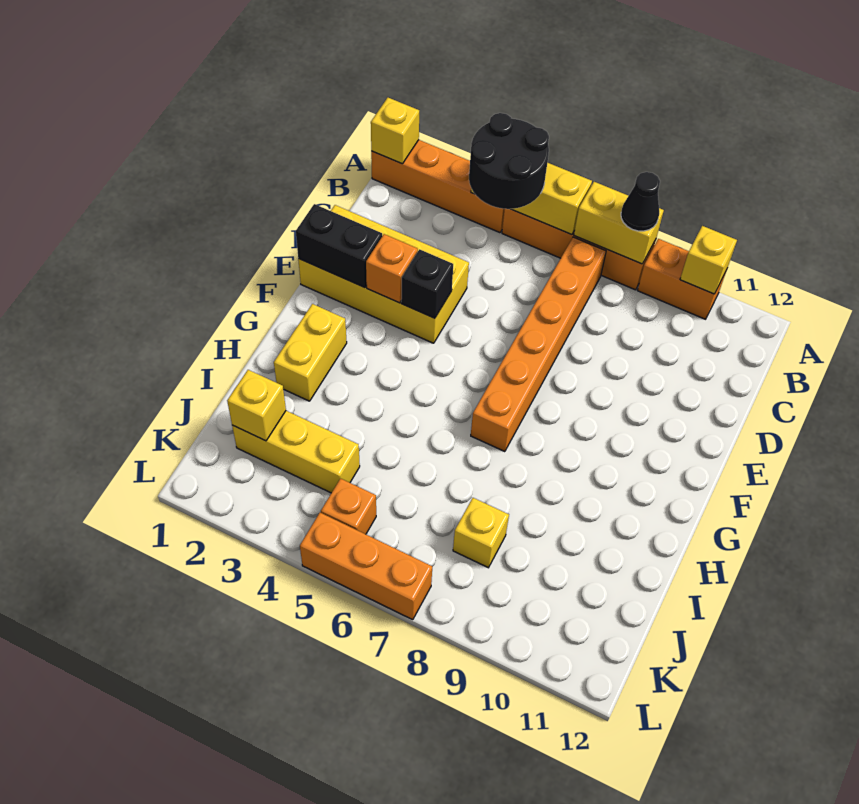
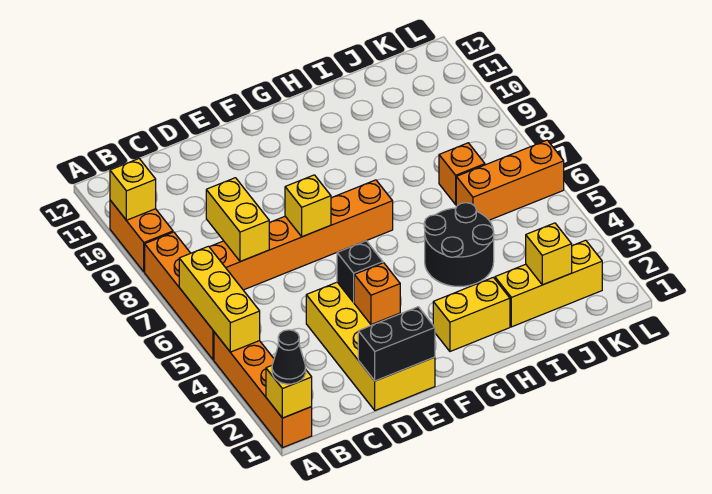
black round brick A4:B5 level 3 -> black round brick H4:I5 level 1
yellow brick A7:A8 level 2 -> yellow brick C7:C8 level 2
black cone A8 level 3 -> black cone A1 level 3
black brick E1:E2 level 2 -> black brick D1:E1 level 2
yellow brick J2:J4 level 1 -> yellow brick I2:K2 level 1
yellow brick J8 level 1 -> yellow brick E7 level 2
orange brick K5 level 1 -> orange brick J7 level 1
orange brick L5:L7 level 1 -> orange brick J6:L6 level 1

